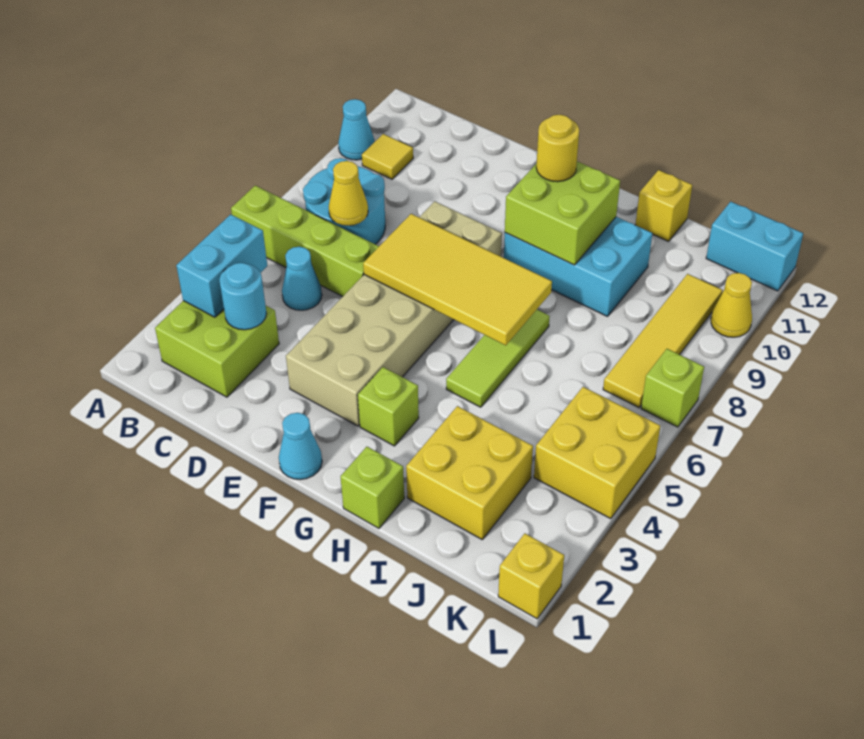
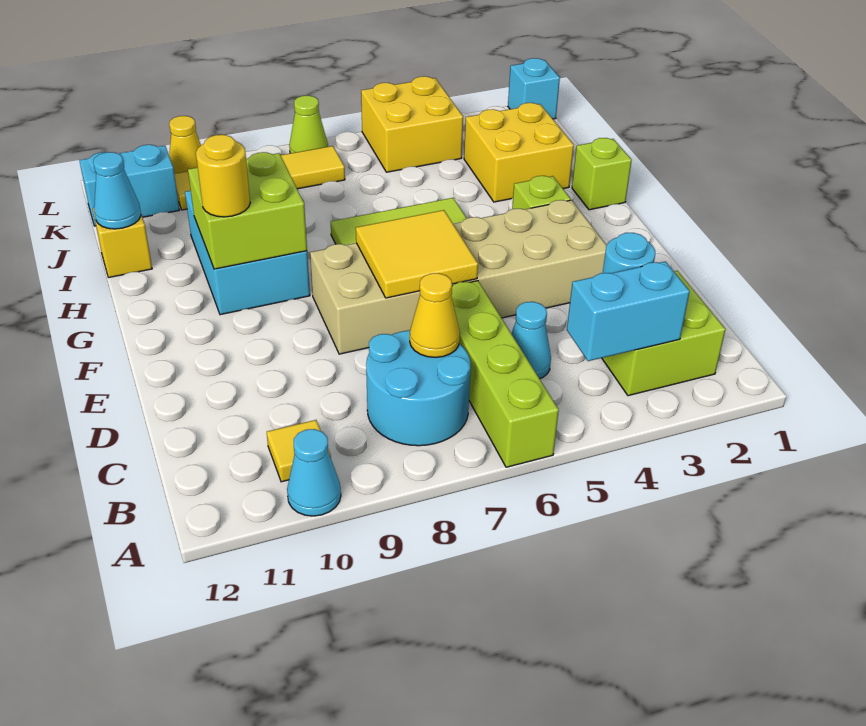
yellow tile E6:H7 level 2 -> yellow tile E6:F7 level 2
cyan cone F1 level 1 -> cyan cone I12 level 2
cyan brick K12:L12 level 1 -> cyan brick K11:K12 level 1
yellow brick L1 level 1 -> cyan brick L1 level 1
lime brick L7 level 1 -> lime cone L7 level 1

